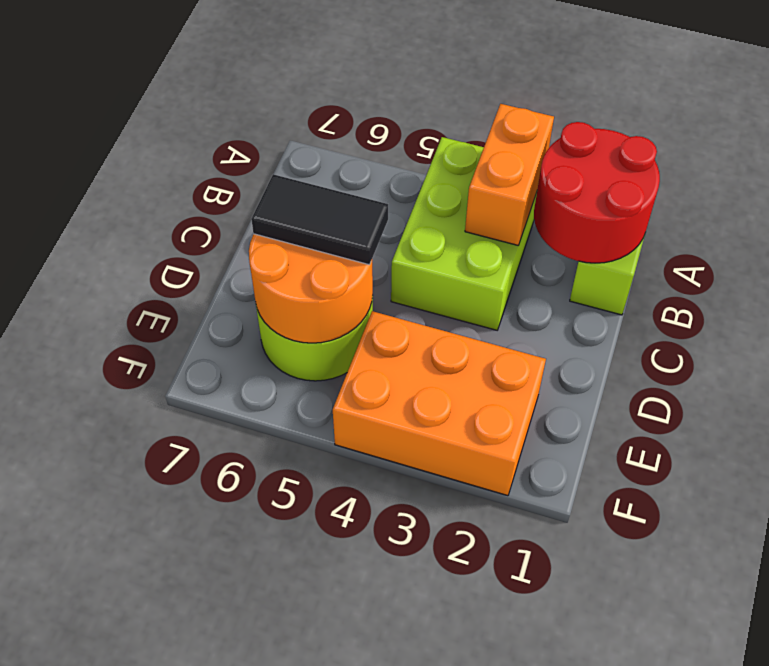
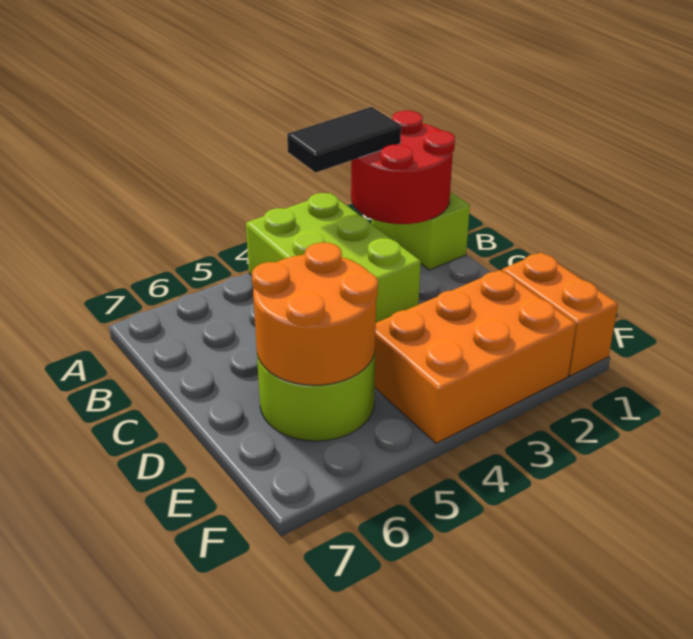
orange brick A3:B3 level 2 -> orange brick E1:F1 level 1
black tile D5:D6 level 3 -> black tile A2:A3 level 3

